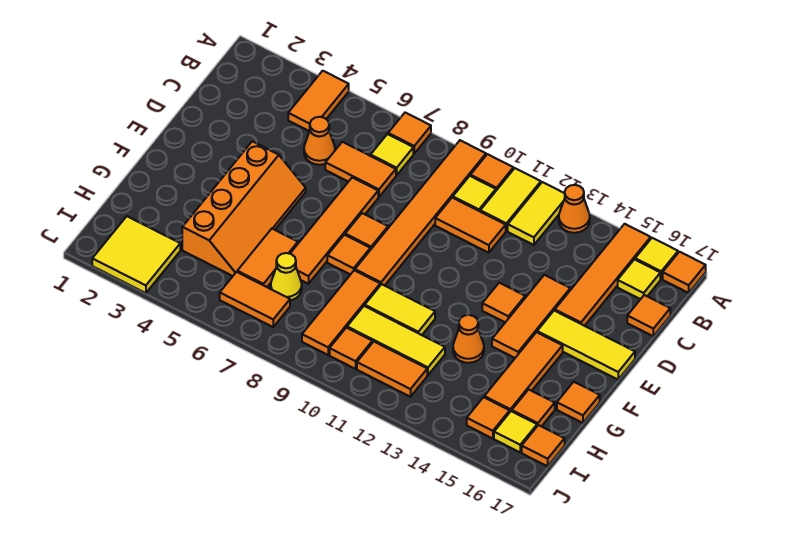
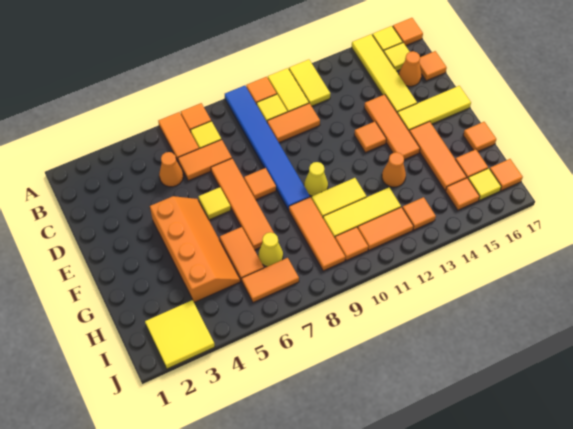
orange tile A4:B4 level 1 -> orange tile A6:B6 level 1
orange tile A9:F9 level 1 -> blue tile A9:F9 level 1
orange cone A13 level 1 -> orange cone C16 level 1
orange tile A15:D15 level 1 -> yellow tile A15:D15 level 1
none -> yellow tile E6 level 1
orange tile F8 level 1 -> orange tile I13 level 1
none -> yellow cone F10 level 1

